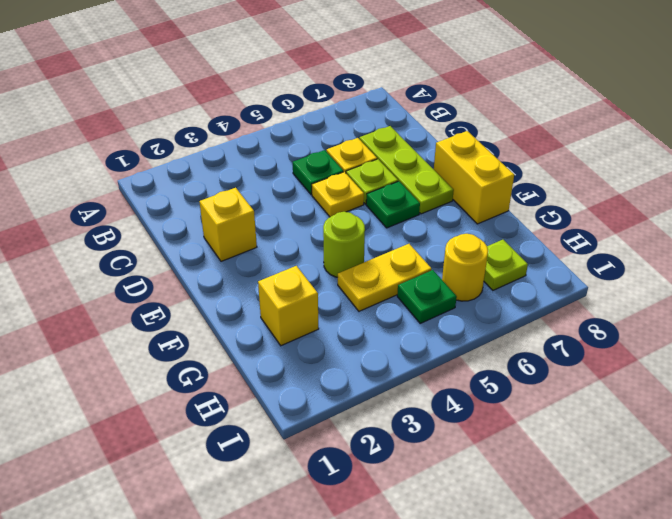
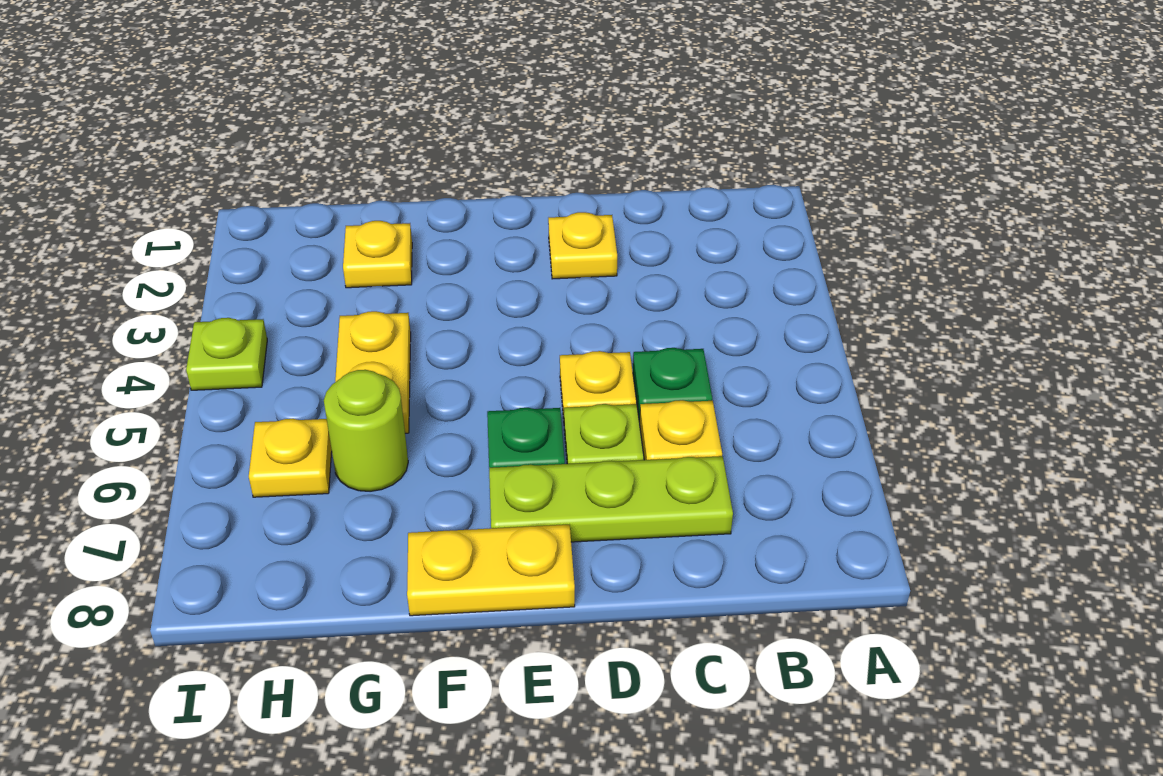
yellow brick D2 level 1 -> yellow plate D2 level 1
yellow brick E8:F8 level 1 -> yellow plate E8:F8 level 1
lime round brick F4 level 1 -> lime round brick G6 level 1
yellow brick G2 level 1 -> yellow plate G2 level 1
green plate H5 level 1 -> none
yellow round brick H6 level 1 -> yellow plate H6 level 1
lime plate H7 level 1 -> lime plate I4 level 1

